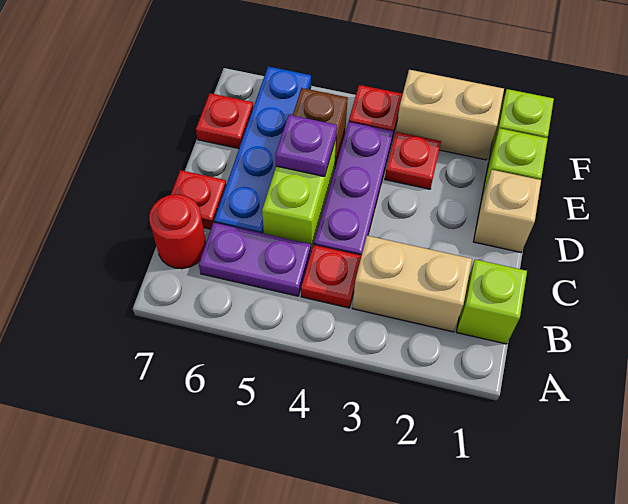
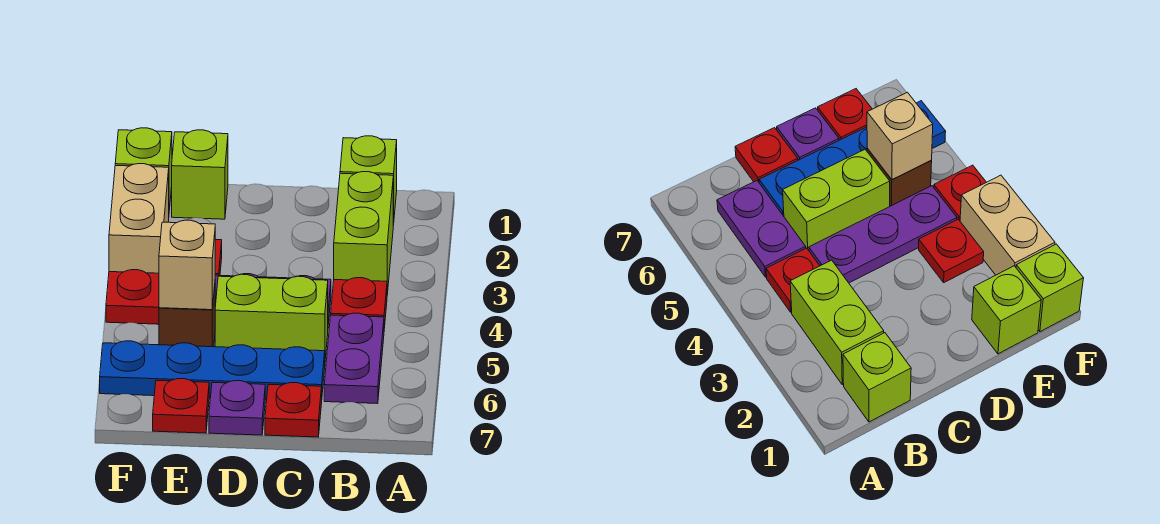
tan brick B2:B3 level 1 -> lime brick B2:B3 level 1
red round brick B7 level 1 -> none
tan brick D1 level 1 -> tan brick E5 level 2
purple plate D5 level 2 -> purple plate D7 level 1

